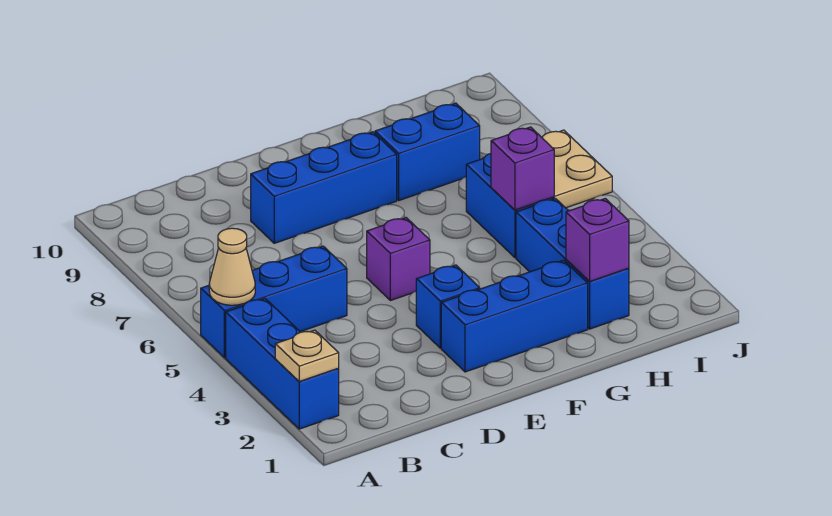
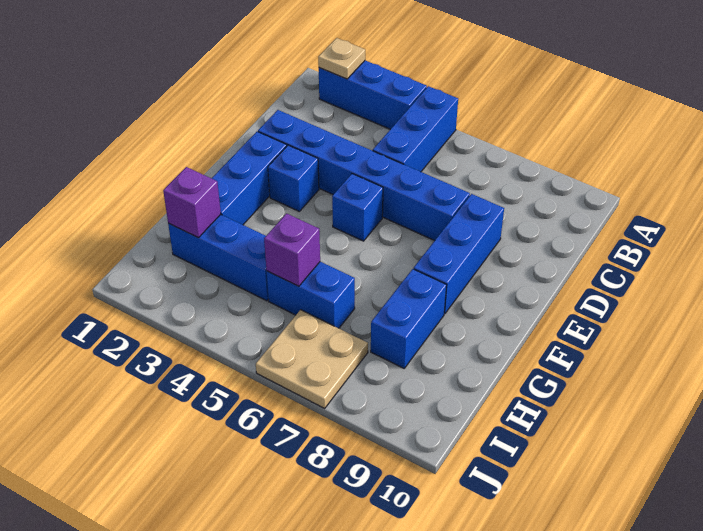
tan cone A5 level 2 -> none
none -> blue brick D2:D7 level 1
purple brick E5 level 1 -> blue brick E5 level 1

